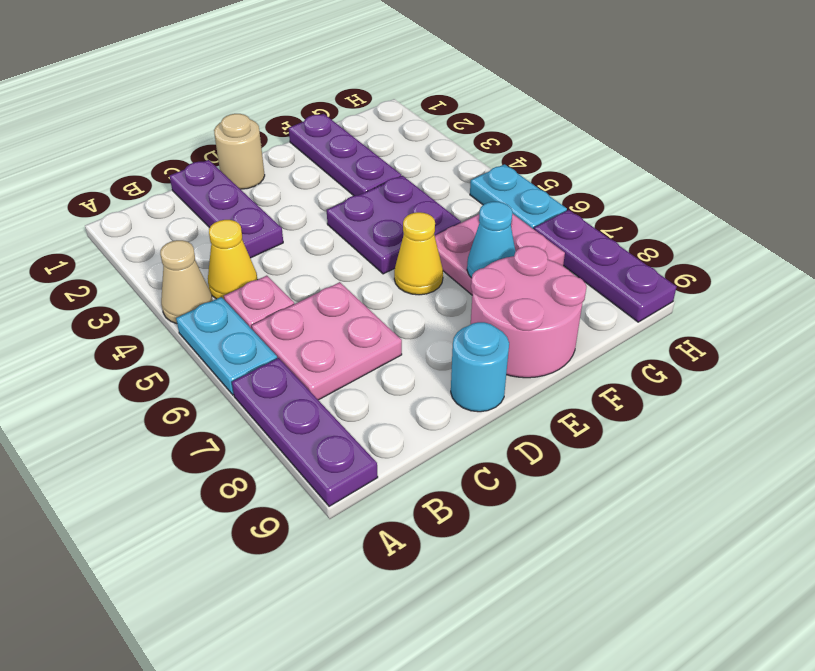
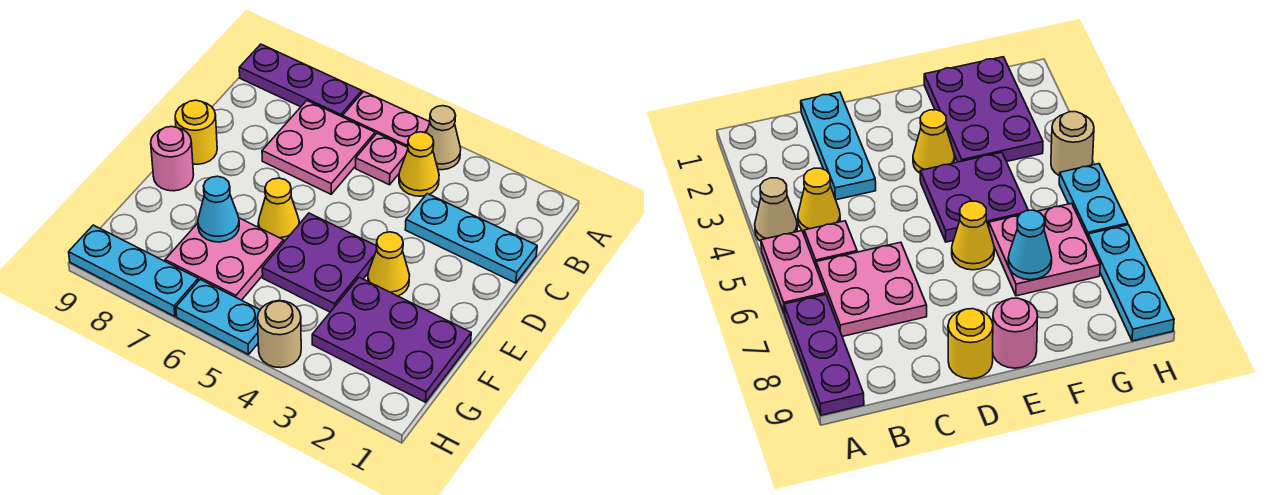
cyan plate A5:A6 level 1 -> pink plate A5:A6 level 1
purple plate C1:C3 level 1 -> cyan plate C1:C3 level 1
tan round brick D1 level 1 -> tan round brick H4 level 1
cyan round brick D9 level 1 -> yellow round brick D9 level 1
none -> yellow cone E3 level 1
pink round brick E8:F9 level 1 -> pink round brick E9 level 1
purple plate F1:F3 level 1 -> purple plate F1:G3 level 1
purple plate H7:H9 level 1 -> cyan plate H7:H9 level 1

